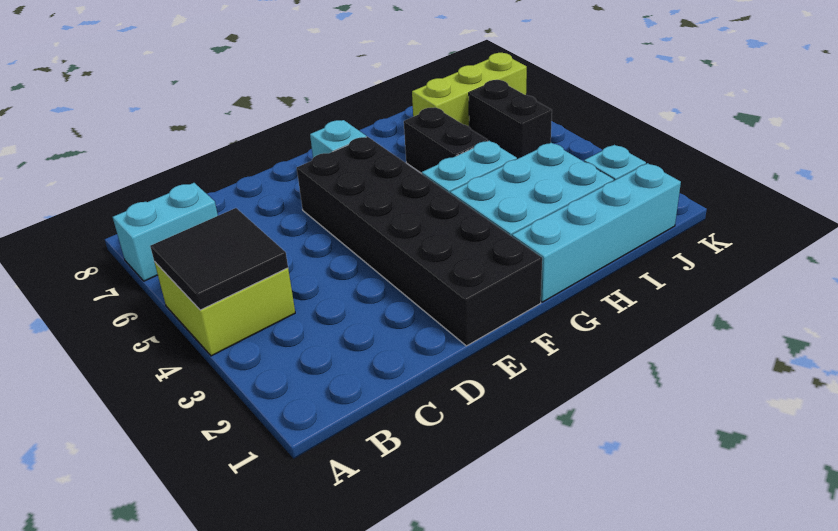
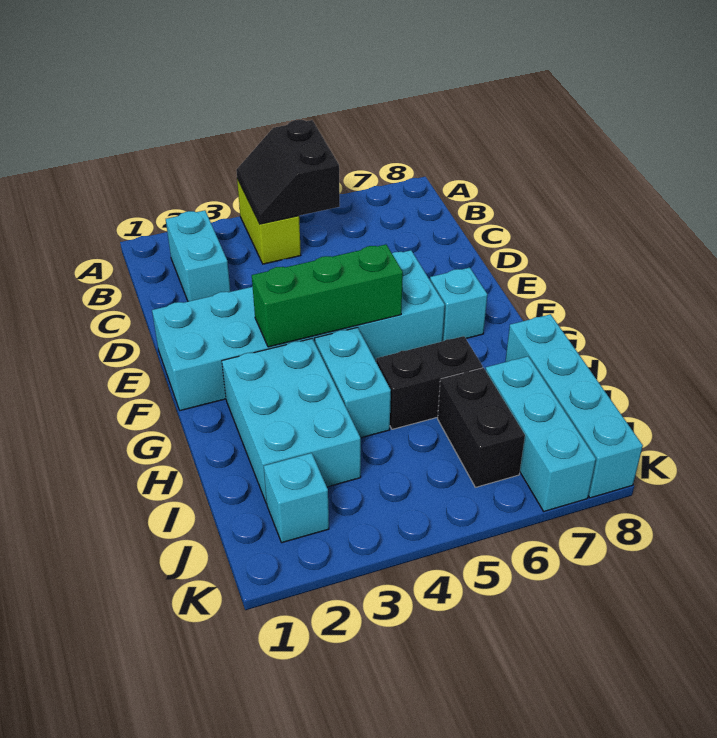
lime brick A4:B5 level 1 -> lime brick A4:B4 level 1
black tile A4:B5 level 2 -> black slope A4:B5 level 2 top 5
cyan brick A7:B7 level 1 -> cyan brick B2:C2 level 1
black brick E1:F6 level 1 -> cyan brick E1:F6 level 1
none -> green brick F3:F5 level 2
cyan brick G1:J1 level 1 -> cyan brick H8:K8 level 1
lime brick I7:K7 level 1 -> cyan brick I7:K7 level 1
black brick J5:J6 level 1 -> black brick I6:J6 level 1

